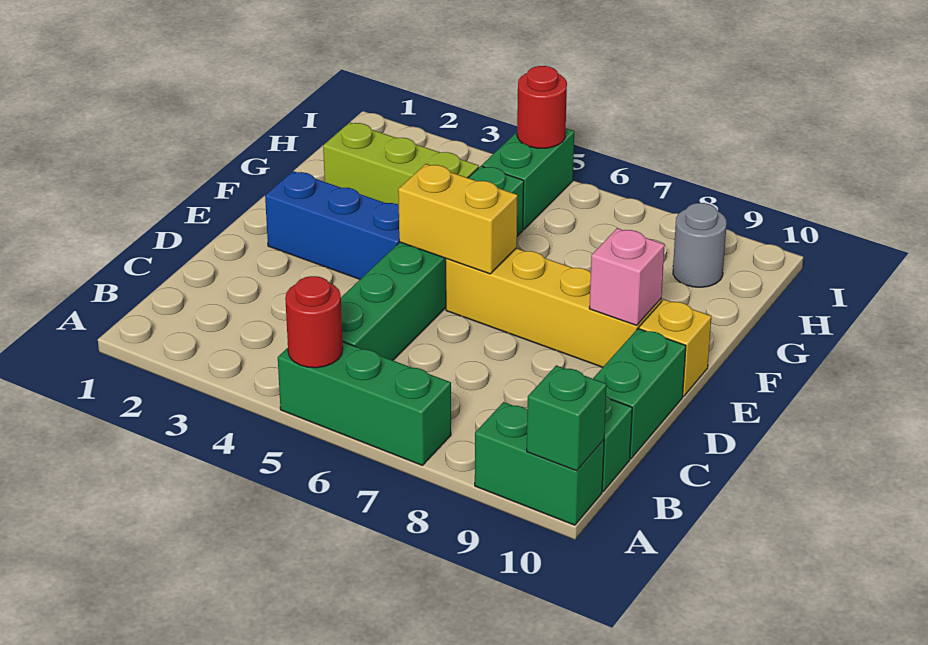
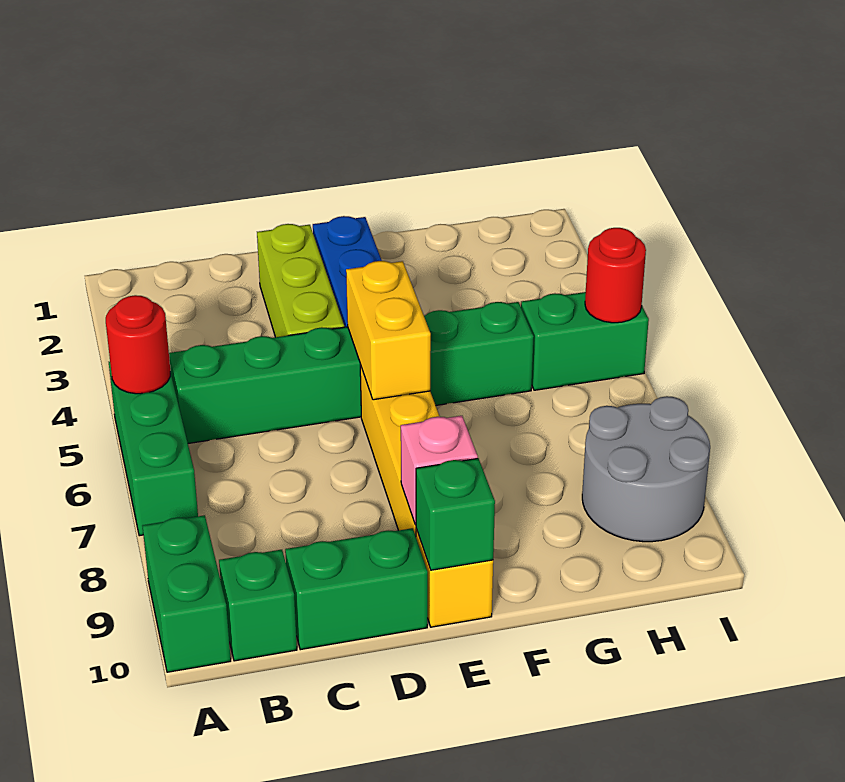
green brick A10 level 2 -> green brick E10 level 2
lime brick G2:G4 level 1 -> lime brick D2:D4 level 1
grey round brick H9 level 1 -> grey round brick H8:I9 level 1

